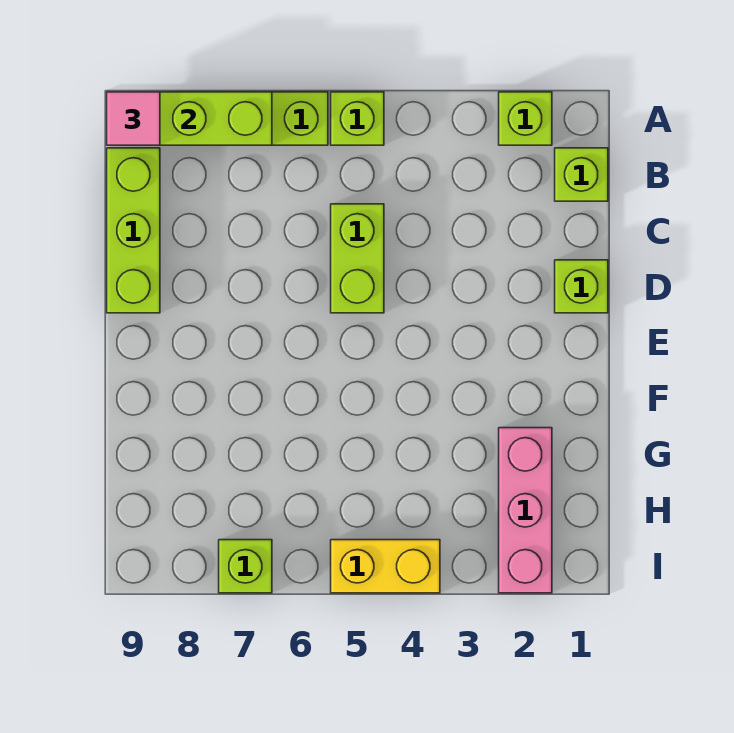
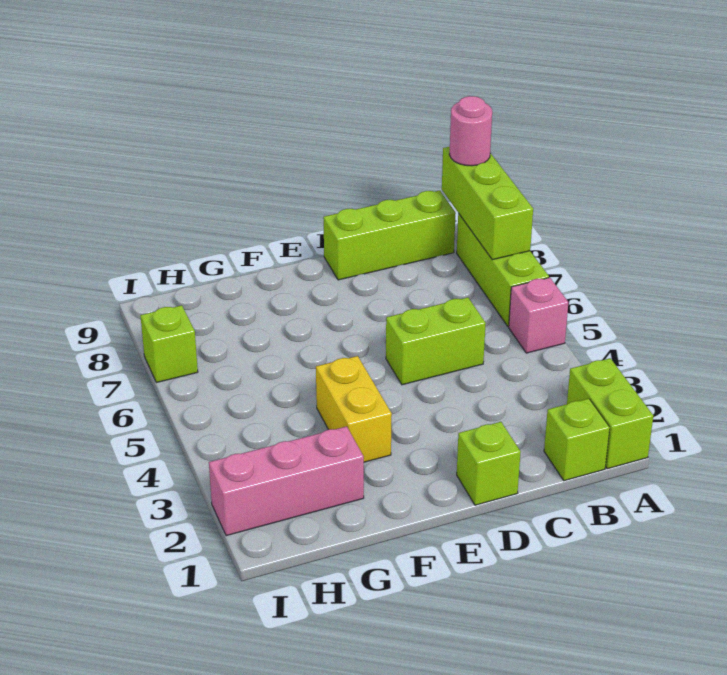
lime brick A2 level 1 -> lime brick A1:A2 level 1
lime brick A5 level 1 -> pink brick A5 level 1
pink tile A9 level 3 -> pink round brick A9 level 3
yellow brick I4:I5 level 1 -> yellow brick F3:F4 level 1

